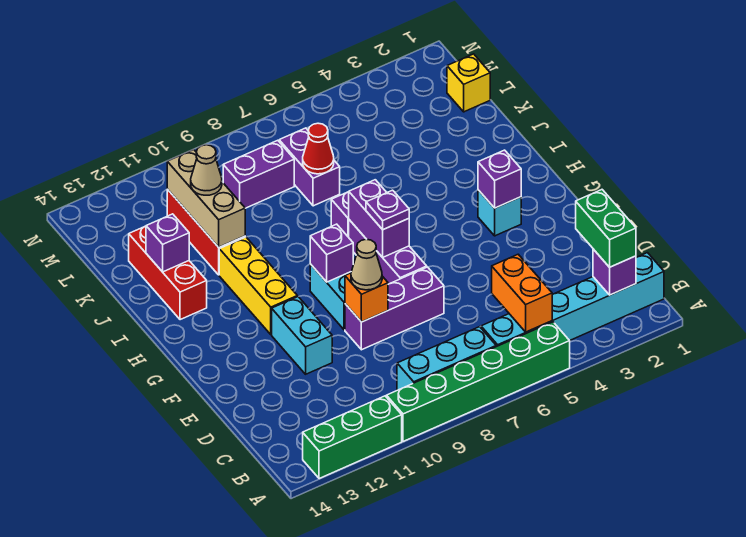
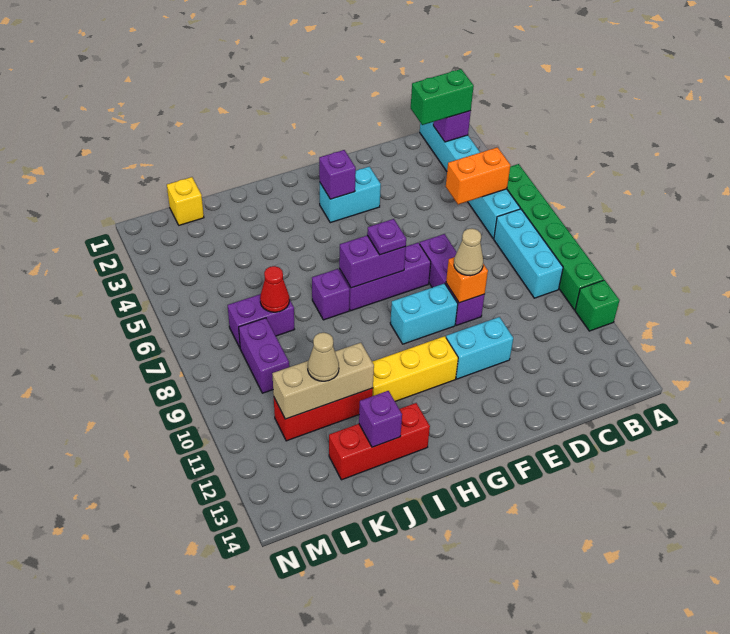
green brick A11:A13 level 1 -> green brick A11 level 1
cyan brick G3 level 1 -> cyan brick F3:G3 level 1
purple brick G9 level 2 -> none

